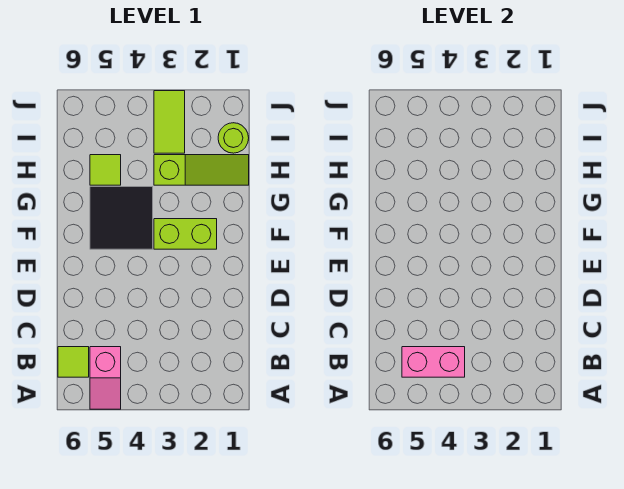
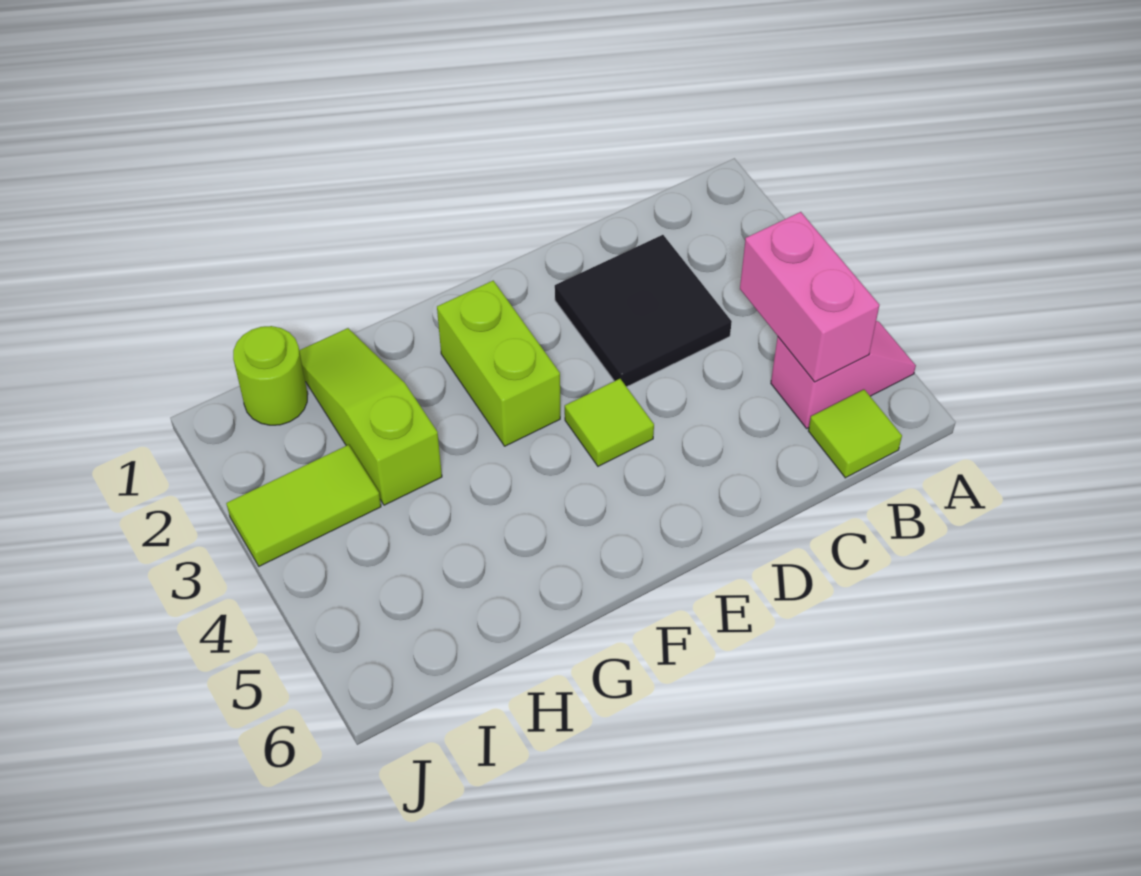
black tile F4:G5 level 1 -> black tile C2:D3 level 1
lime tile H5 level 1 -> lime tile E4 level 1

